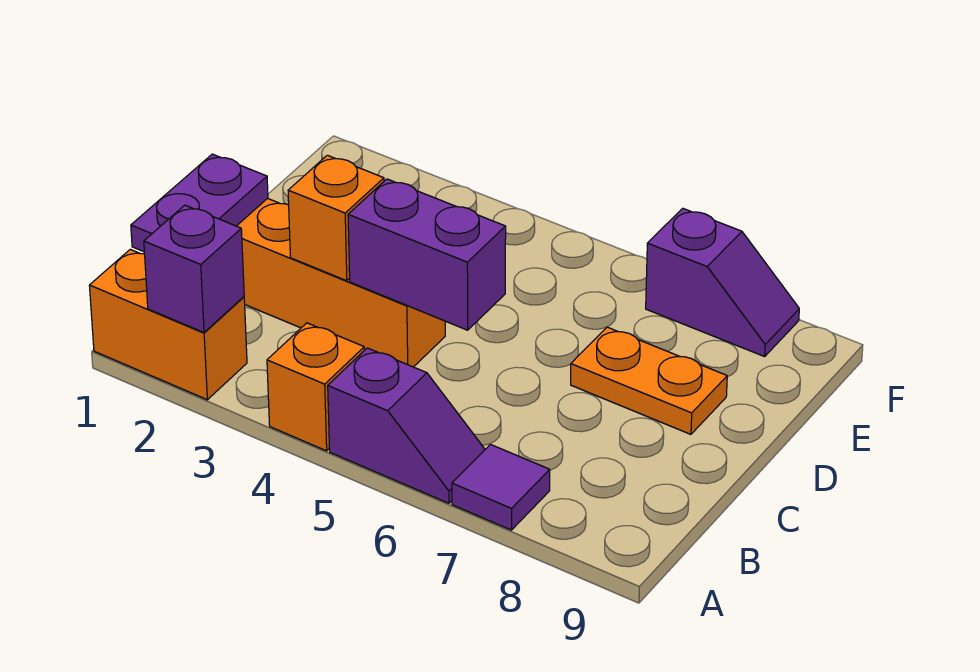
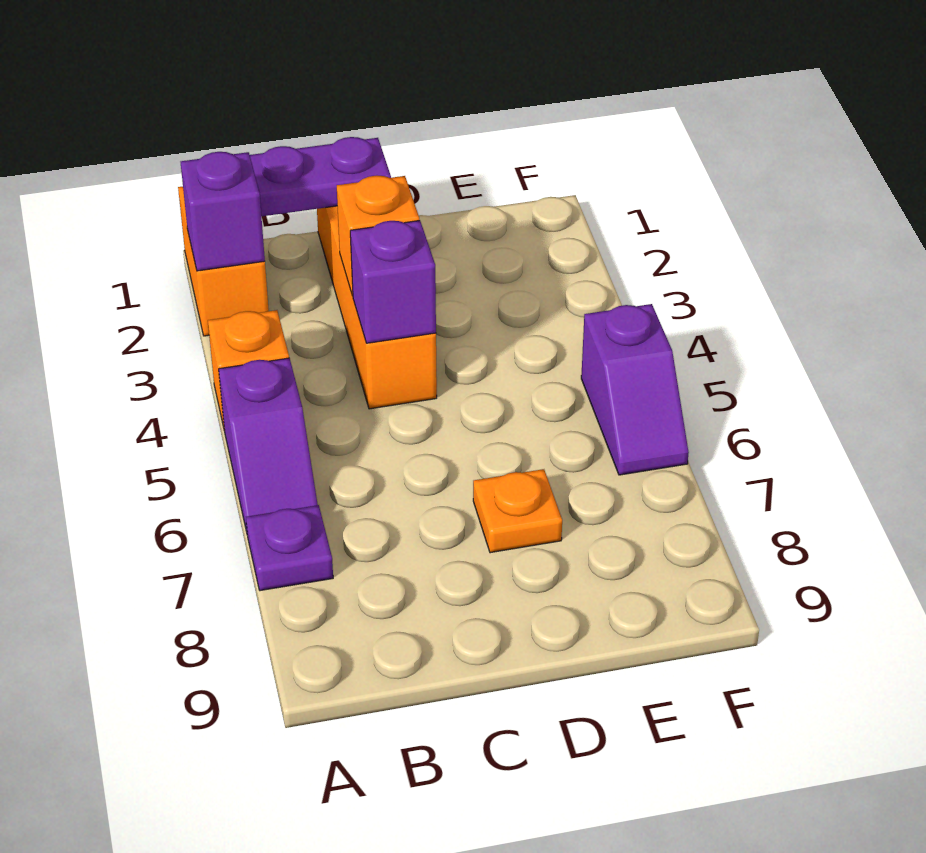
purple tile A7 level 1 -> purple plate A7 level 1
purple brick C4:C5 level 2 -> purple brick C4 level 2
orange plate D7:D8 level 1 -> orange plate D7 level 1
purple slope F7:F8 level 1 top 7 -> purple slope F5:F6 level 1 top 5

